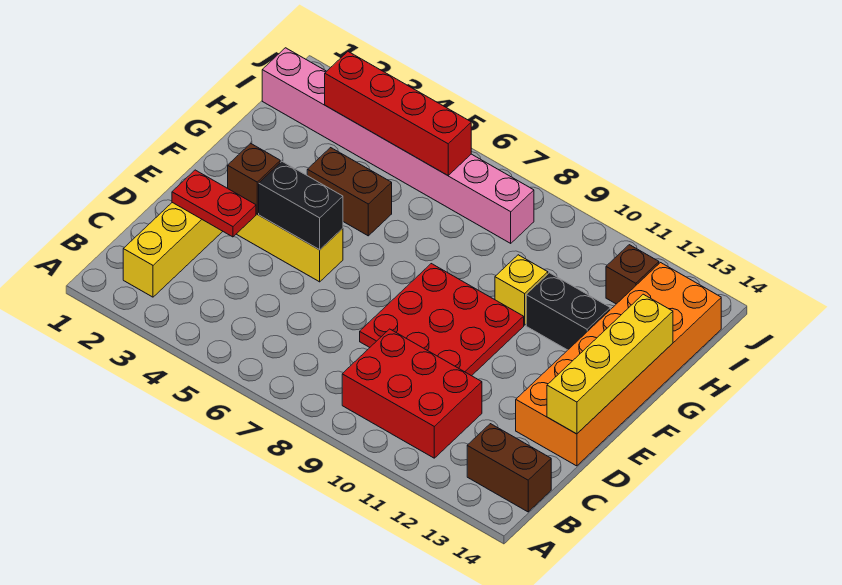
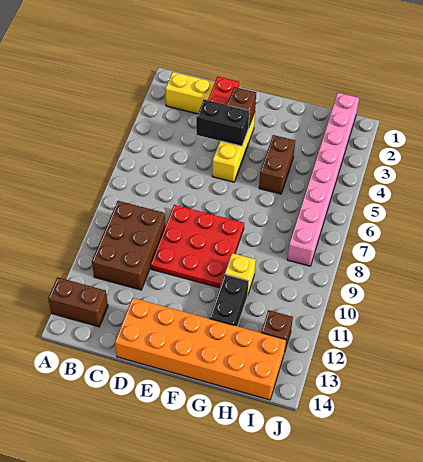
red brick B9:C11 level 1 -> brown brick B9:C11 level 1
brown brick B13:B14 level 1 -> brown brick A13:B13 level 1
yellow brick D14:G14 level 2 -> none
black brick E4:E5 level 2 -> black brick D4:E4 level 2
red brick I3:I6 level 2 -> none

